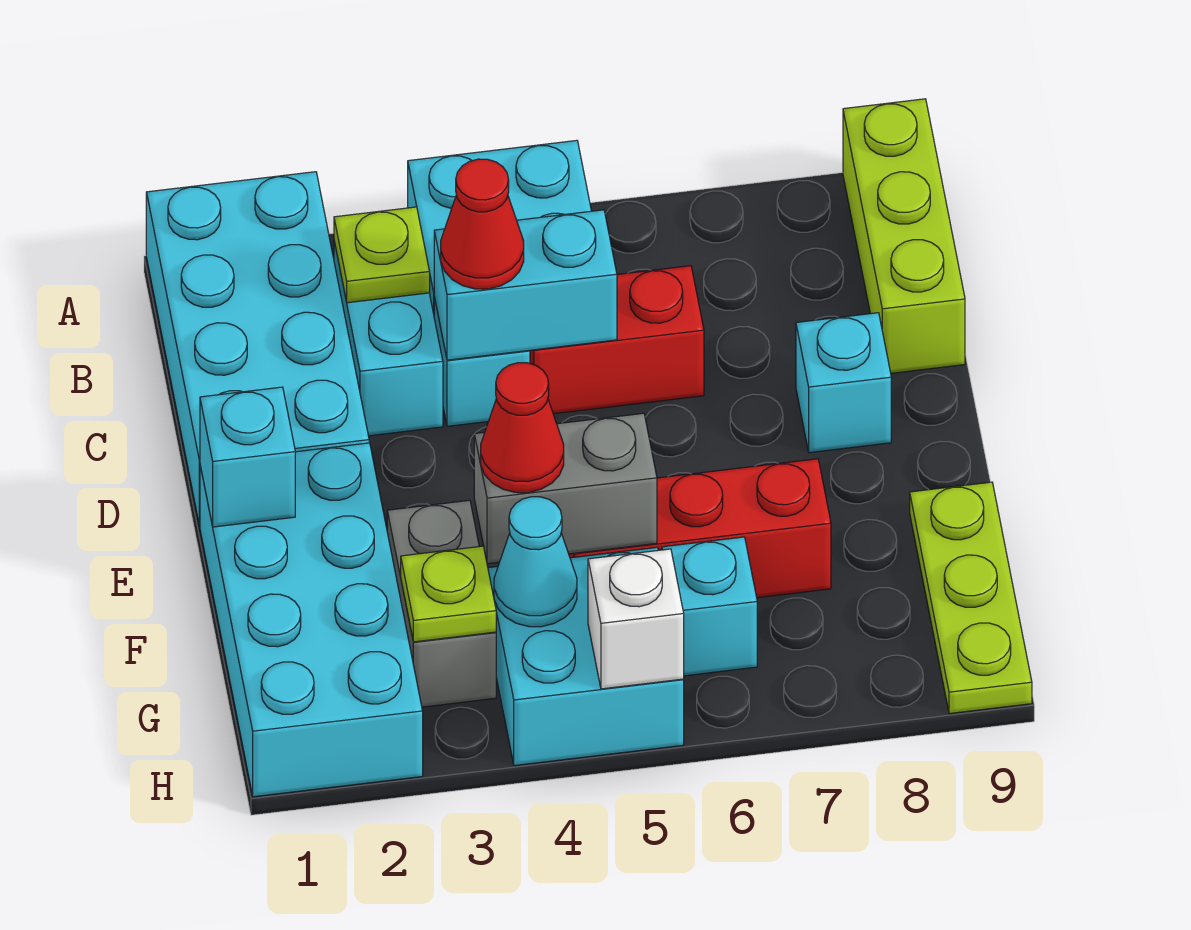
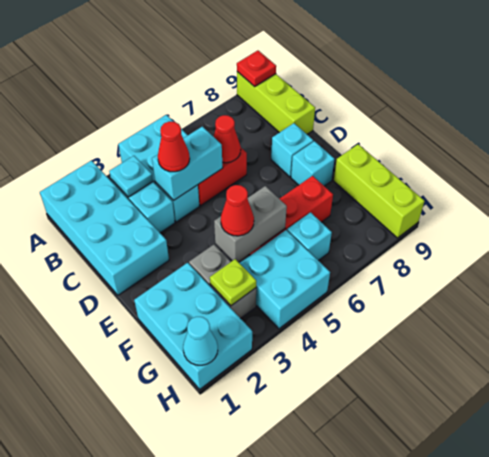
none -> red plate A9 level 2
lime plate B3 level 2 -> cyan plate B3 level 2
none -> red cone C6 level 2
cyan brick E1:H2 level 1 -> cyan brick F1:H2 level 1
cyan brick E1 level 2 -> cyan brick E8 level 1
lime plate F9:H9 level 1 -> lime brick F9:H9 level 1
cyan cone G4 level 2 -> cyan cone H1 level 2
white brick H5 level 2 -> none

